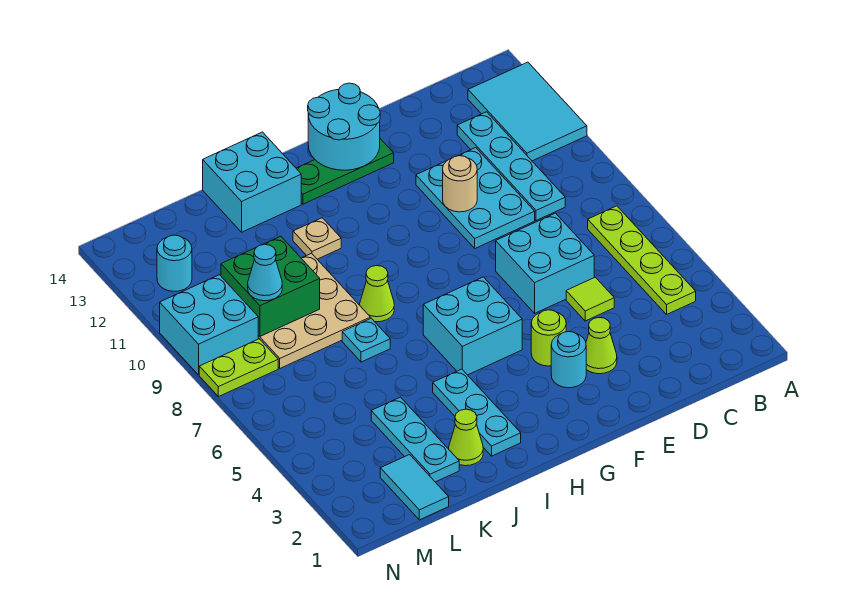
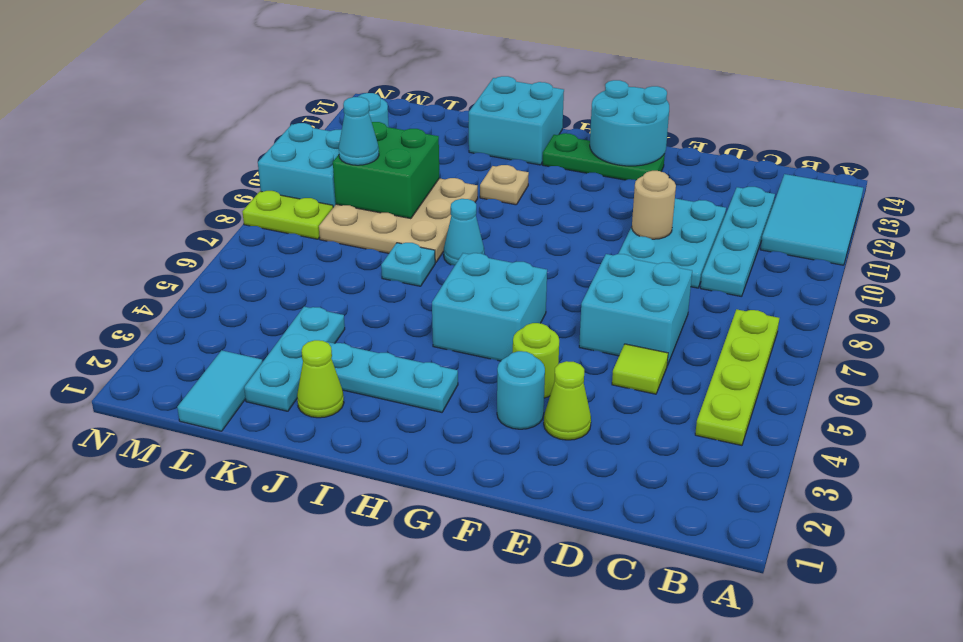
cyan plate I2:I4 level 1 -> cyan plate H3:J3 level 1
lime cone I8 level 1 -> cyan cone I8 level 1

